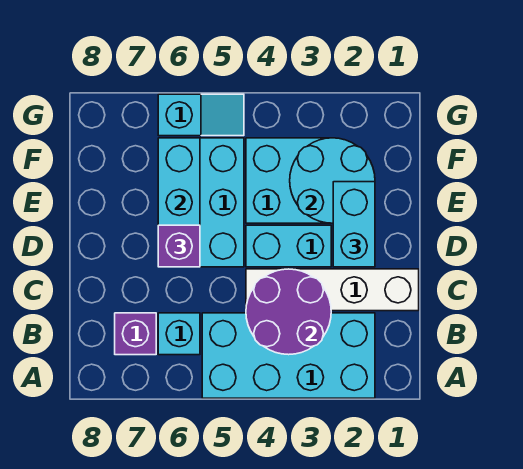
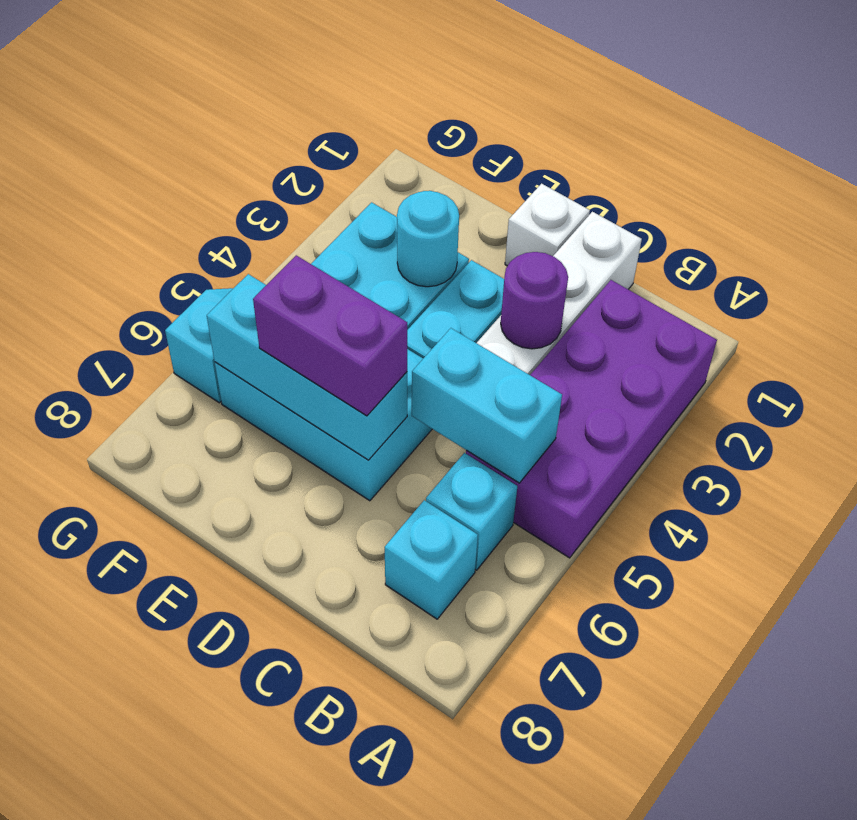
cyan brick A2:B5 level 1 -> purple brick A2:B5 level 1
purple round brick B3:C4 level 2 -> purple round brick C3 level 2
purple brick B7 level 1 -> cyan brick B7 level 1
none -> white brick D1 level 1
cyan brick D2:E2 level 3 -> cyan brick B5:C5 level 2
purple brick D6 level 3 -> purple brick D6:E6 level 3
cyan round brick E2:F3 level 2 -> cyan round brick E3 level 2

